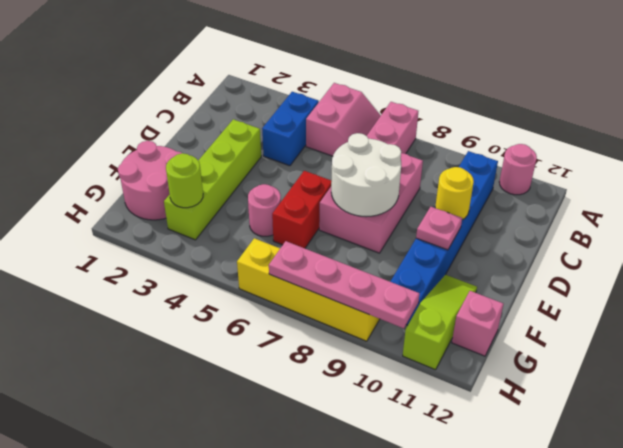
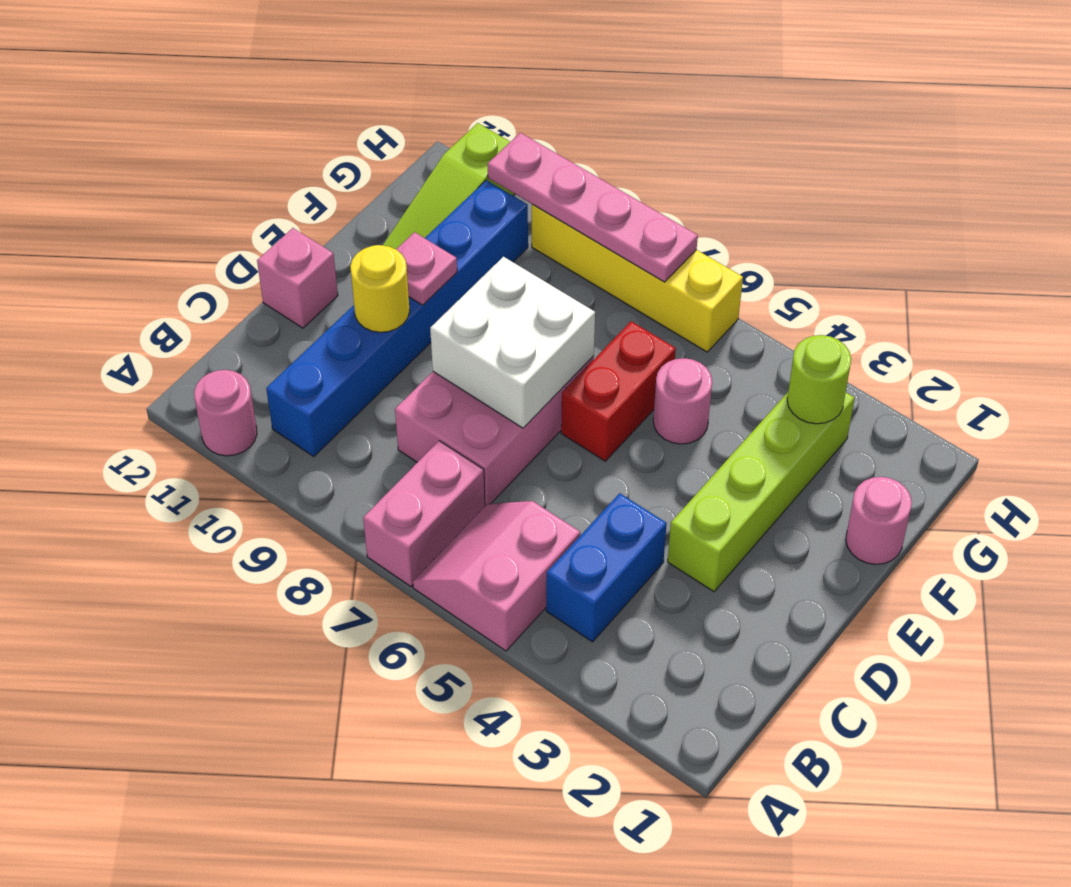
white round brick D7:E8 level 2 -> white brick D7:E8 level 2
pink round brick F1:G2 level 1 -> pink round brick F1 level 1
pink brick G12 level 1 -> pink brick D12 level 1

